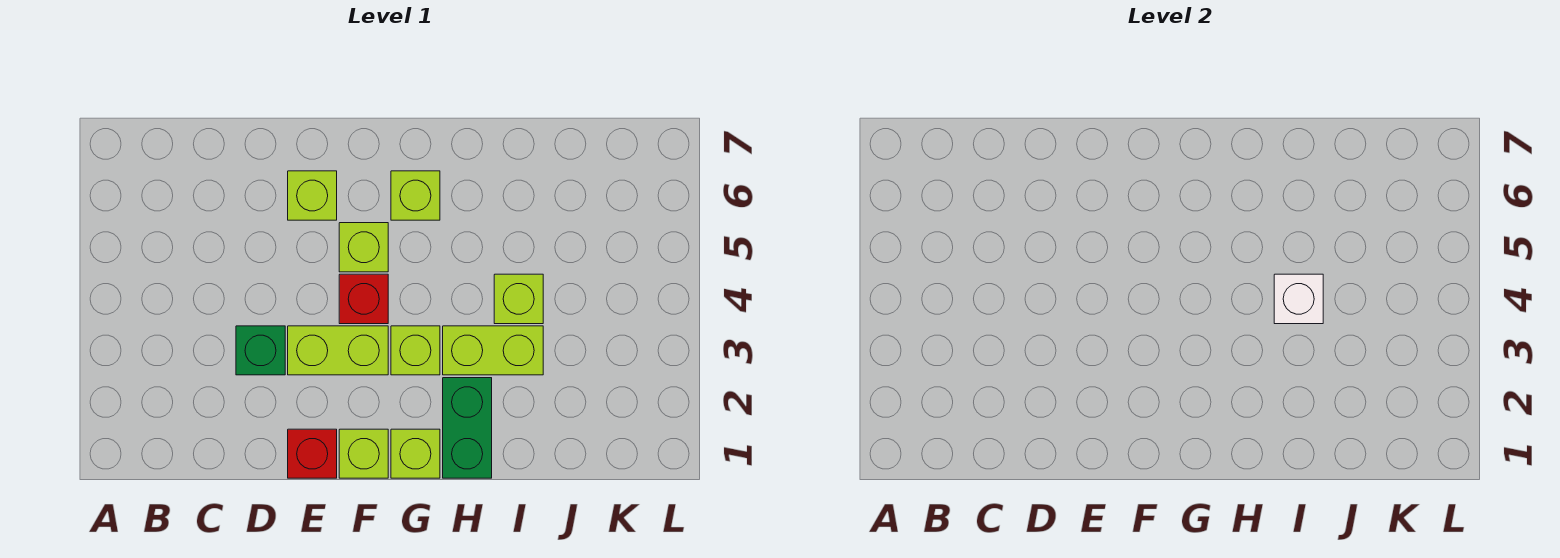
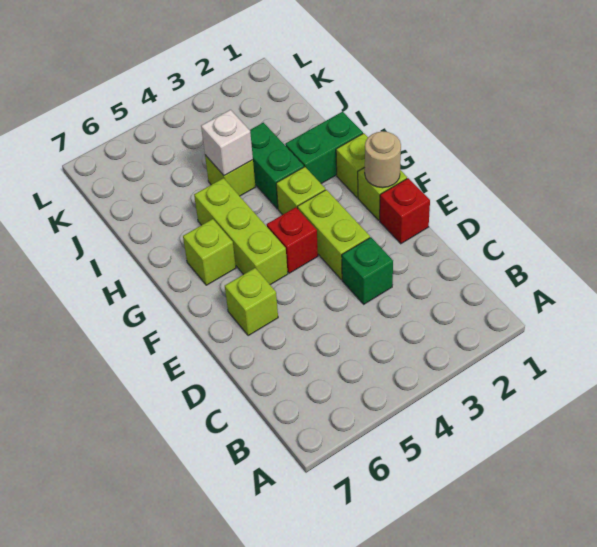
none -> tan round brick F1 level 2
lime brick F5 level 1 -> lime brick F5:H5 level 1
lime brick H3:I3 level 1 -> green brick H3:I3 level 1

